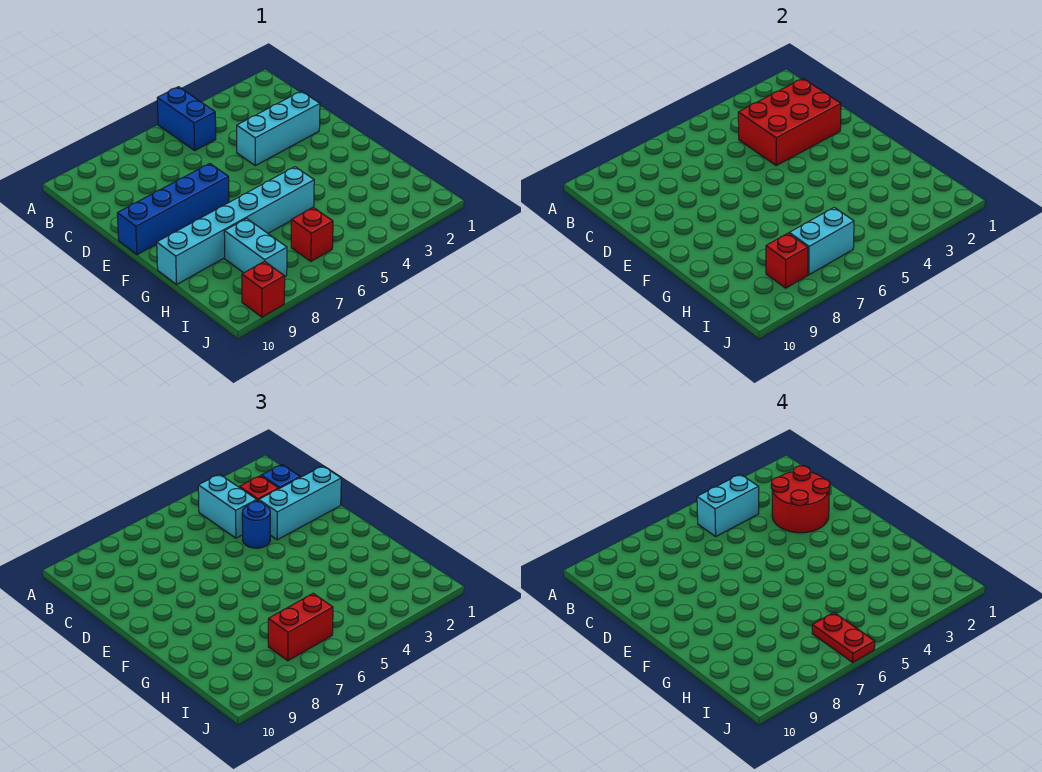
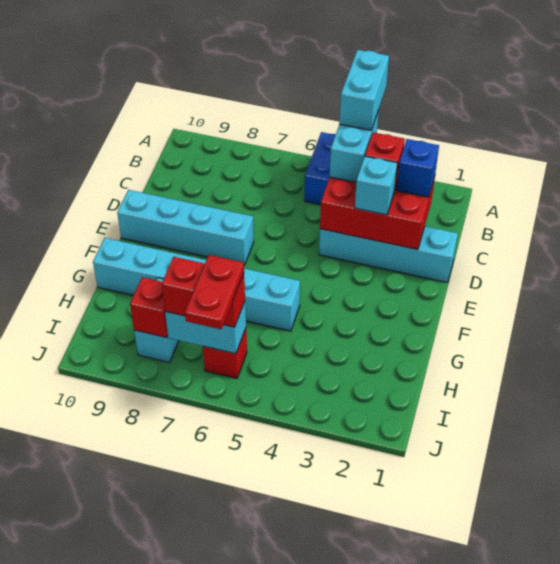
cyan brick B4:B5 level 4 -> cyan brick A4:B4 level 4
red round brick C2:D3 level 4 -> none
cyan brick D1:D3 level 3 -> cyan brick D3 level 3
cyan brick D2:D4 level 1 -> cyan brick D1:D4 level 1
blue round brick D4 level 3 -> none
blue brick E7:E10 level 1 -> cyan brick E7:E10 level 1
red brick J9 level 1 -> none

